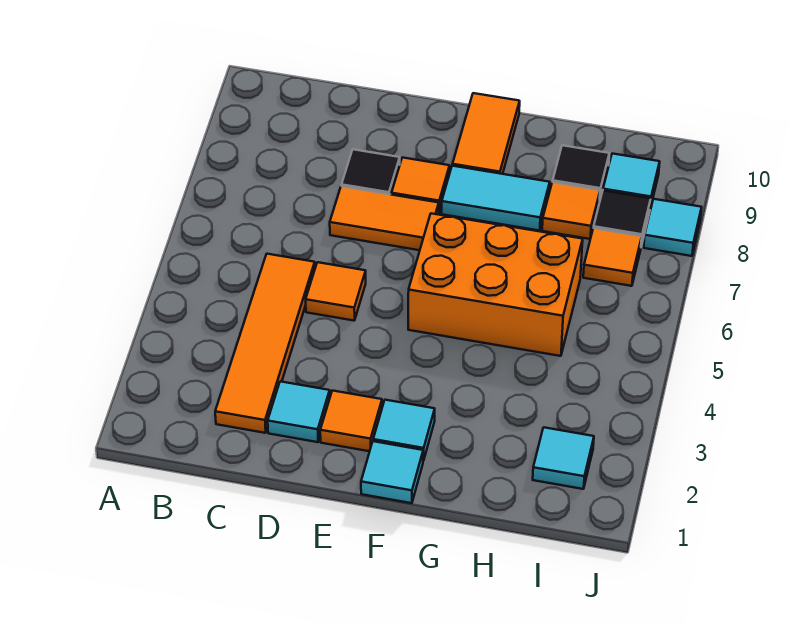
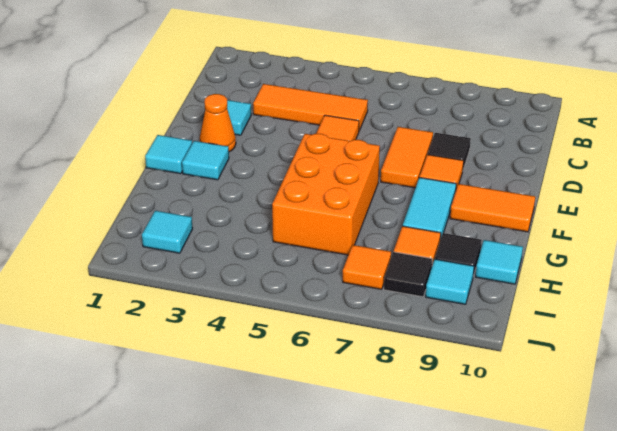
orange tile C2:C5 level 1 -> orange tile C3:C5 level 1
orange tile E2 level 1 -> orange cone E2 level 1
cyan tile J8 level 1 -> cyan tile H10 level 1

